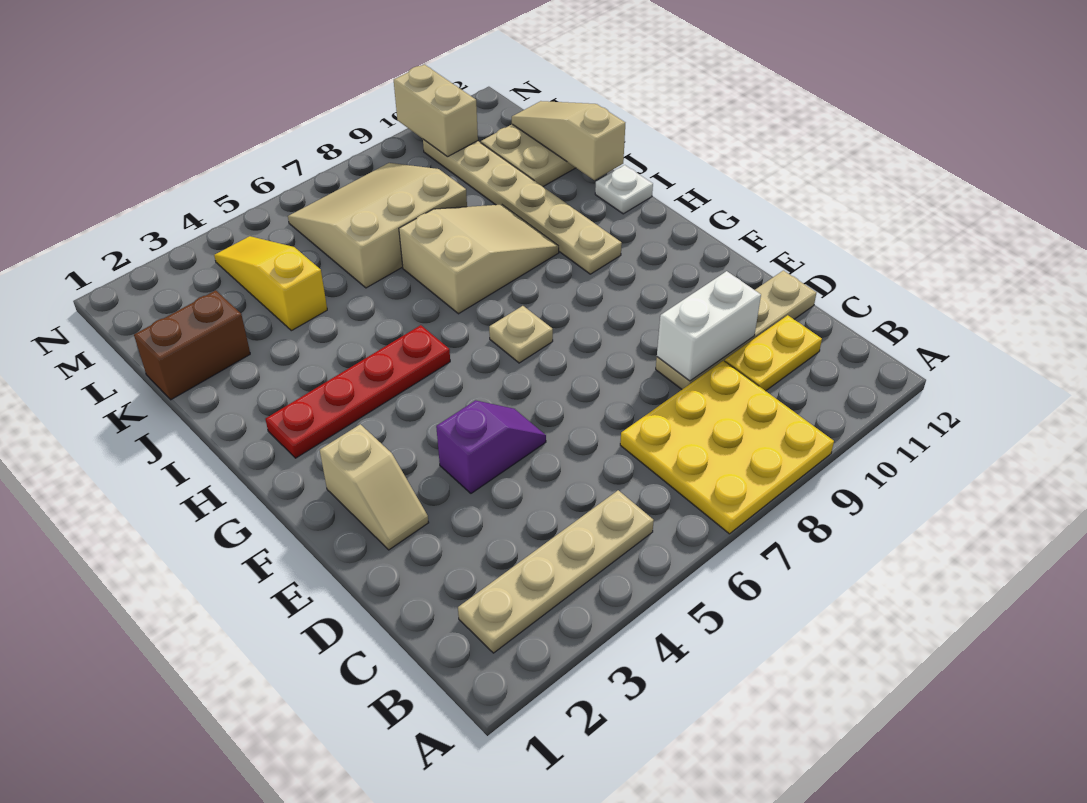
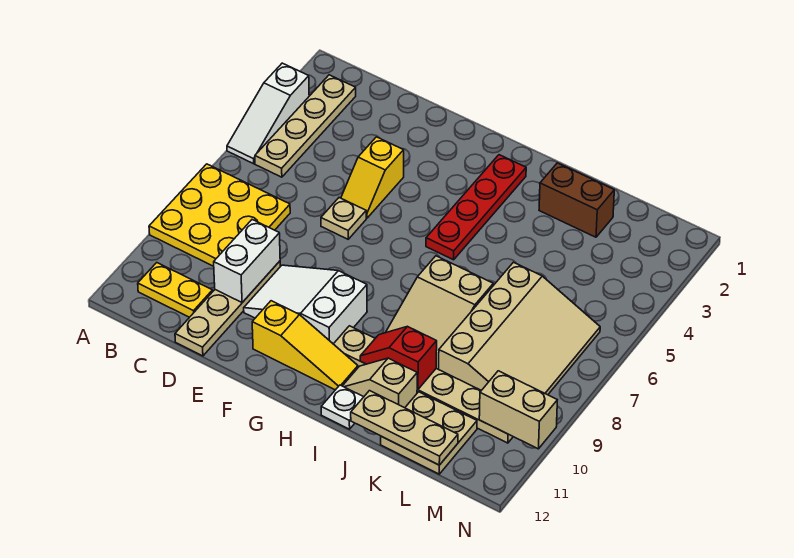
none -> white slope A3:A5 level 1 top 3
yellow plate C10:C11 level 1 -> yellow plate B11:C11 level 1
tan slope E2:F2 level 1 top F -> tan slope I11:J11 level 1 top J
purple slope E4:E5 level 1 top 4 -> yellow slope E4:E5 level 1 top 4
none -> white slope E9:G10 level 1 top G
tan plate G7 level 1 -> tan plate E6 level 1
none -> red slope I10:J10 level 2 top J
tan slope J12:L12 level 2 top J -> tan plate J12:L12 level 2
brown brick K1:K2 level 1 -> brown brick J2:K2 level 1
yellow slope K4:M4 level 1 top K -> yellow slope F11:H11 level 1 top F
tan slope K6:M8 level 1 top K -> tan slope K6:M9 level 1 top K

